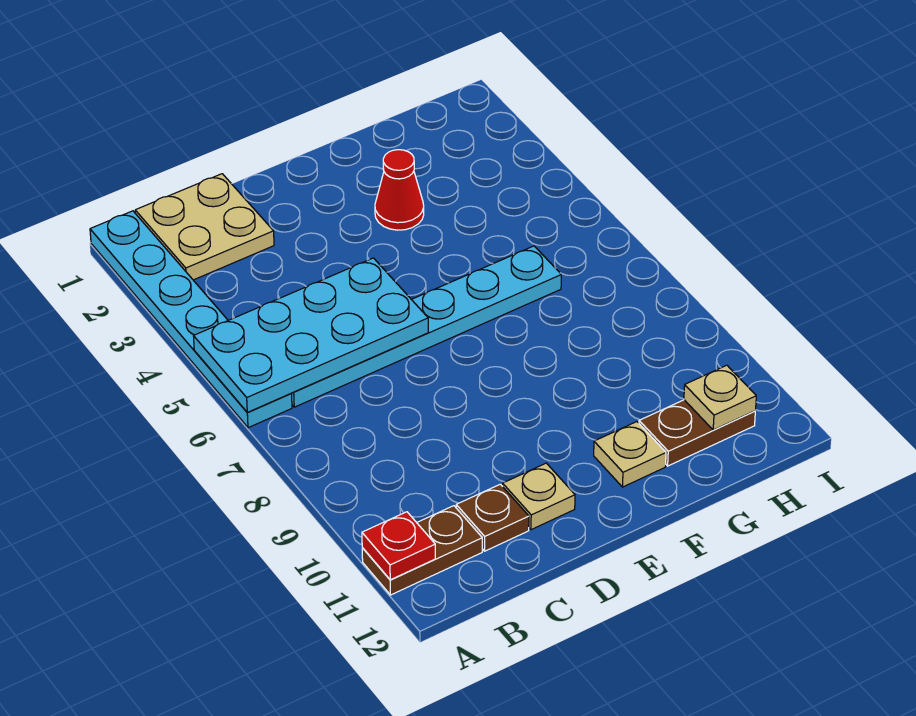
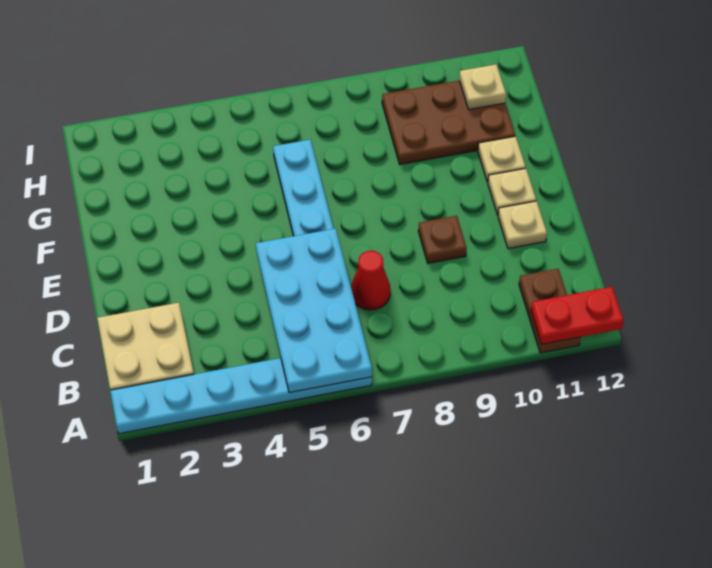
red plate A11 level 2 -> red plate A11:A12 level 2
brown plate C11 level 1 -> brown plate D9 level 1
none -> tan plate E11 level 1
red cone F3 level 1 -> red cone C7 level 1
brown plate G11:H11 level 1 -> brown plate G9:H11 level 1

